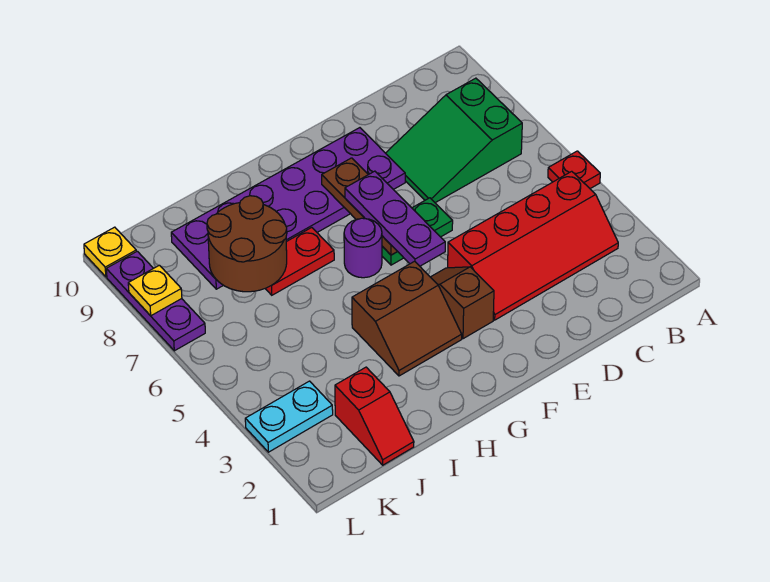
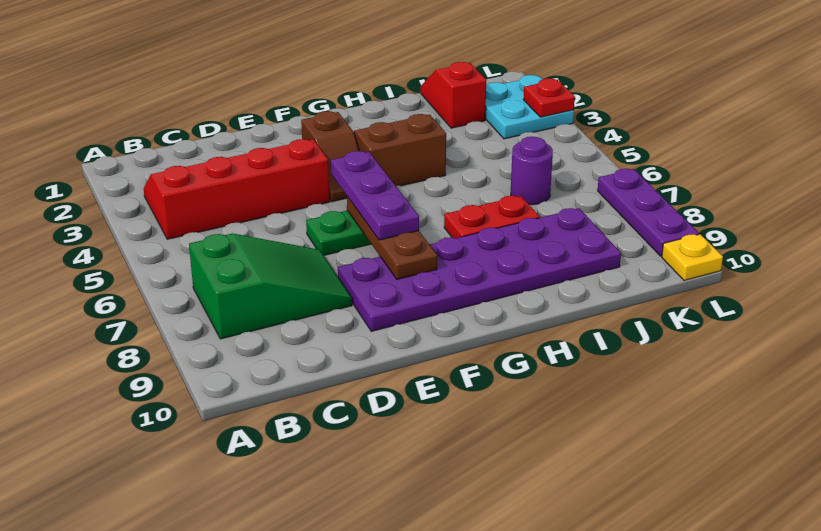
red plate A5 level 1 -> red plate L3 level 2
purple round brick G6 level 1 -> purple round brick J6 level 1
brown round brick I7:J8 level 2 -> none
cyan plate K3:L3 level 1 -> cyan plate K2:L3 level 1
yellow plate L8 level 2 -> none

